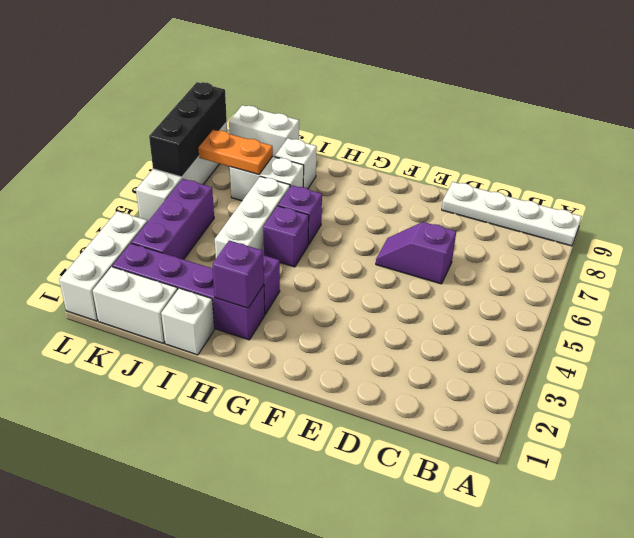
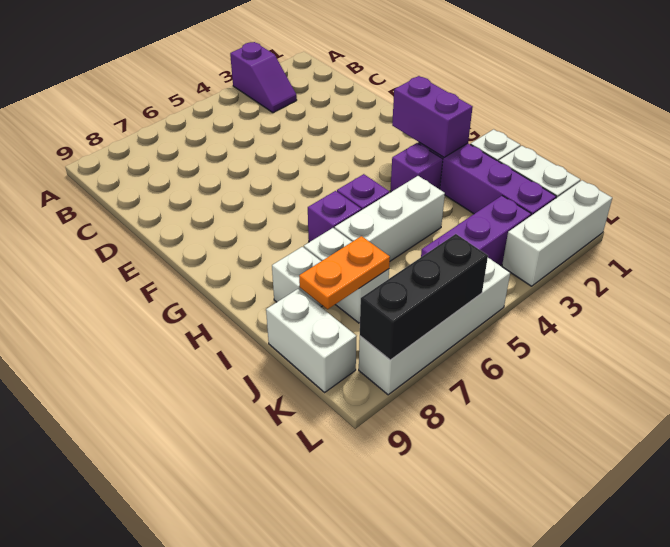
white plate A9:D9 level 1 -> none
purple slope D6:E6 level 1 top D -> purple slope A3:B3 level 1 top A
purple brick H2 level 2 -> purple brick G2:H2 level 2
orange plate J7:K7 level 2 -> orange plate J7:J8 level 2

